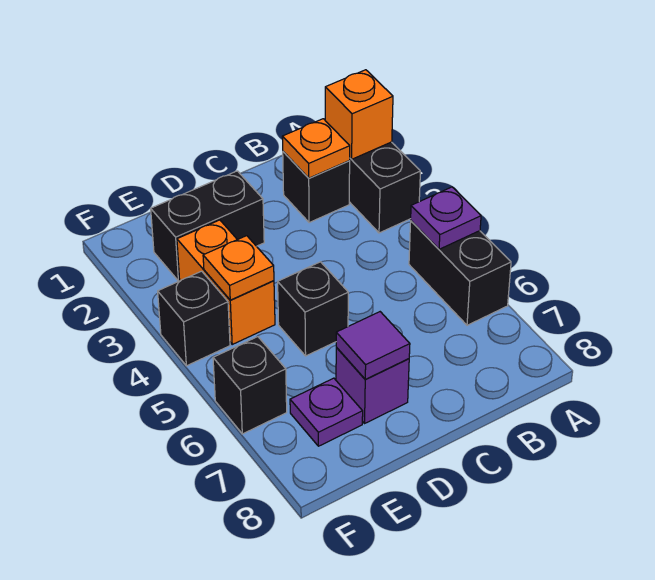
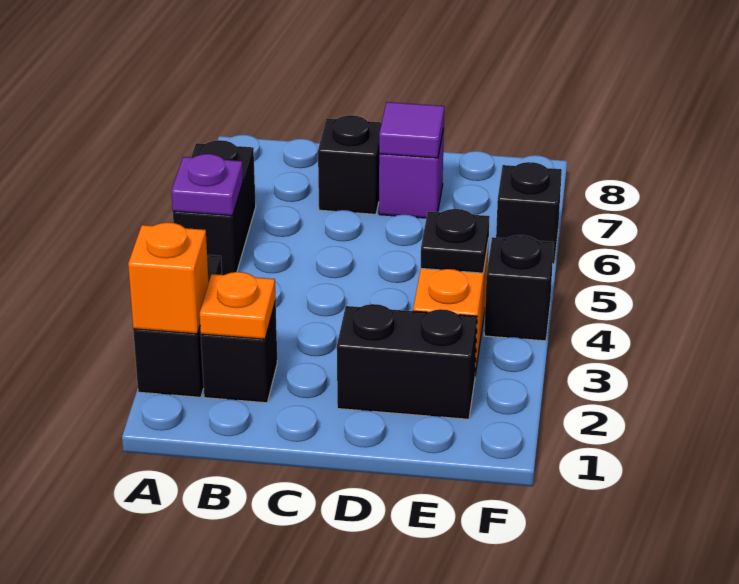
black brick D5 level 1 -> black brick C7 level 1
orange plate E4 level 2 -> black plate E4 level 2
purple plate E7 level 1 -> none

